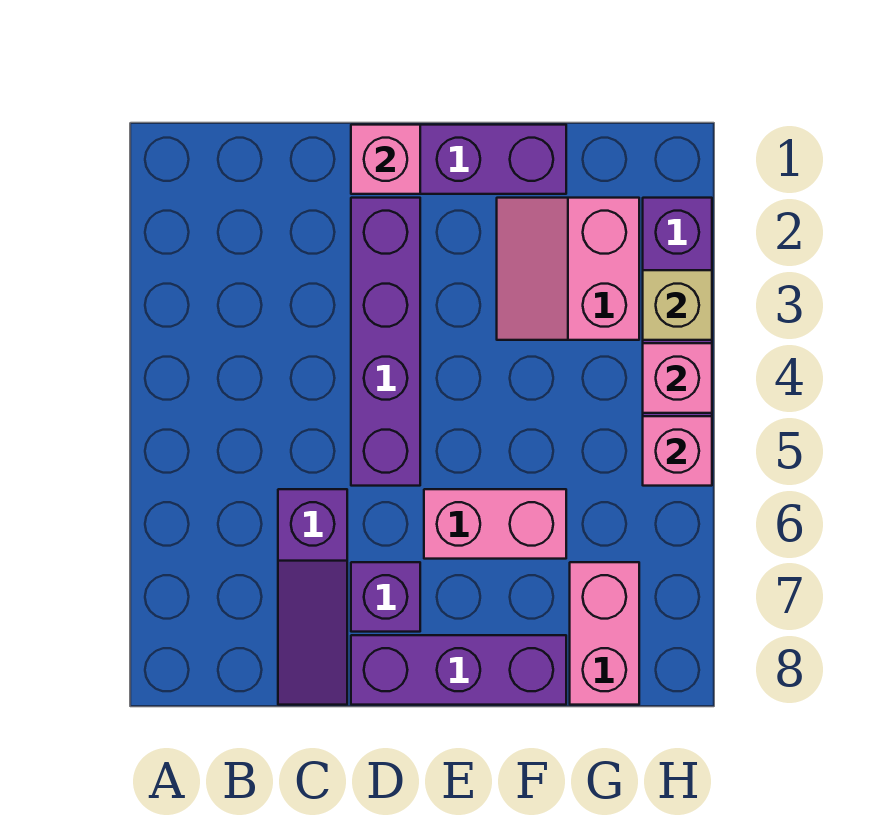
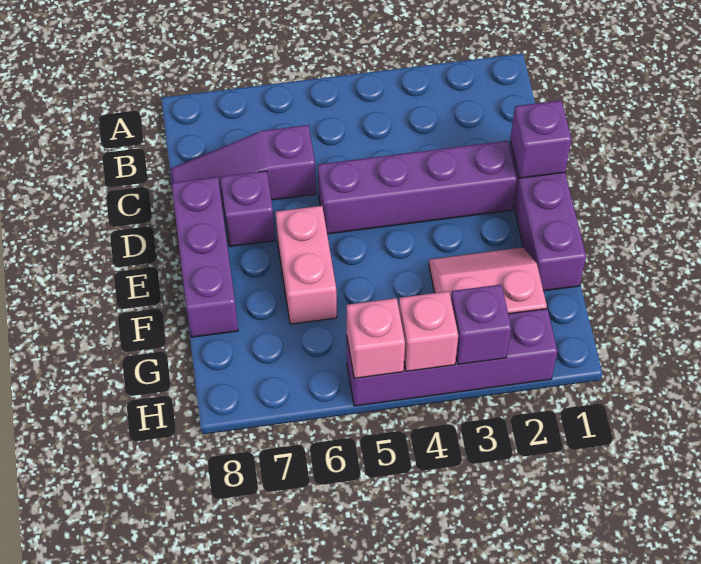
pink brick D1 level 2 -> purple brick D1 level 2
pink brick G7:G8 level 1 -> none
tan brick H3 level 2 -> purple brick H3 level 2

